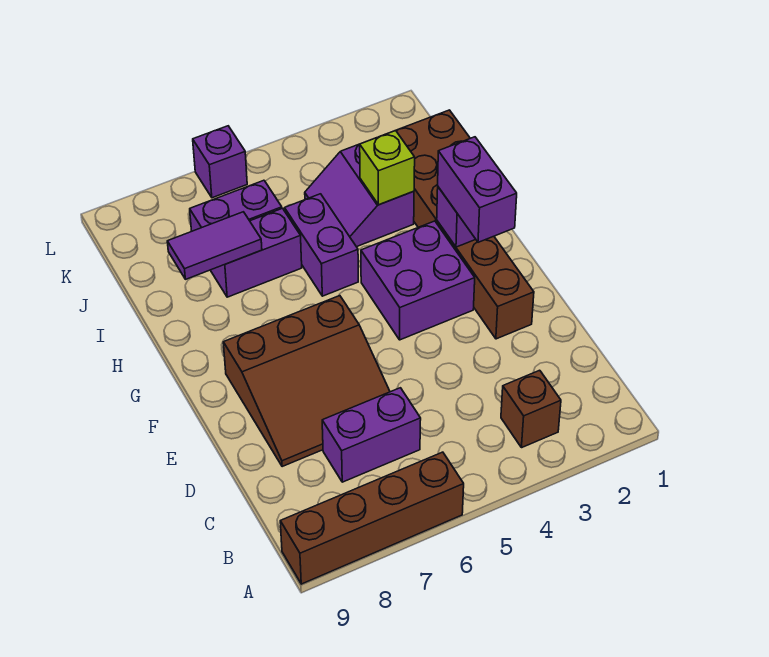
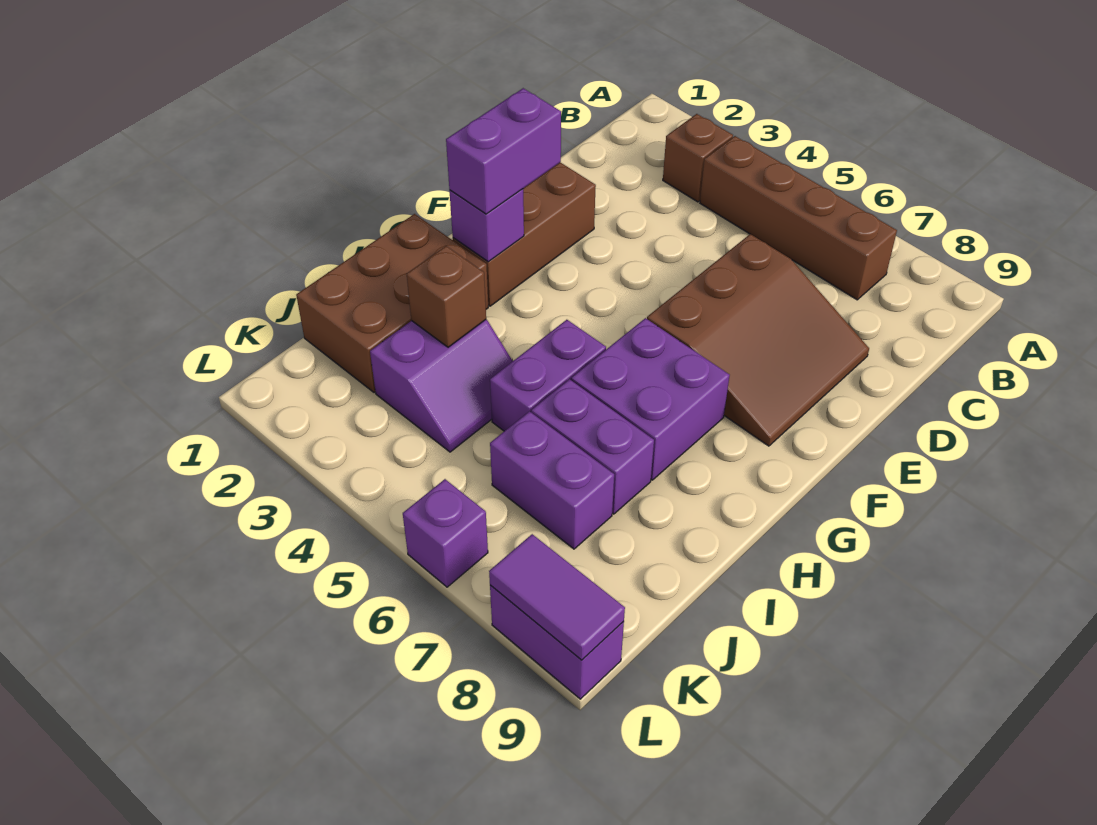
brown brick A6:A9 level 1 -> brown brick B4:B7 level 1
purple brick C6:C7 level 1 -> purple brick L8:L9 level 1
brown slope D6:F8 level 1 top F -> brown slope D6:F8 level 1 top 6
purple brick F3:G4 level 1 -> purple brick G6:H7 level 1
lime brick I3 level 2 -> brown brick I3 level 2
purple tile I7:I8 level 2 -> purple tile L8:L9 level 2

